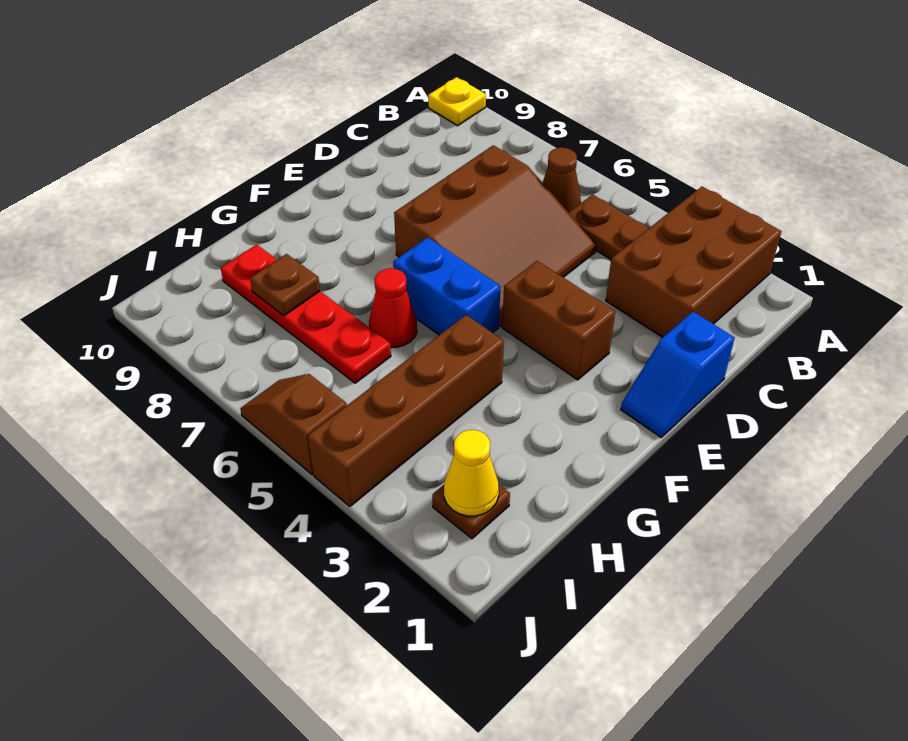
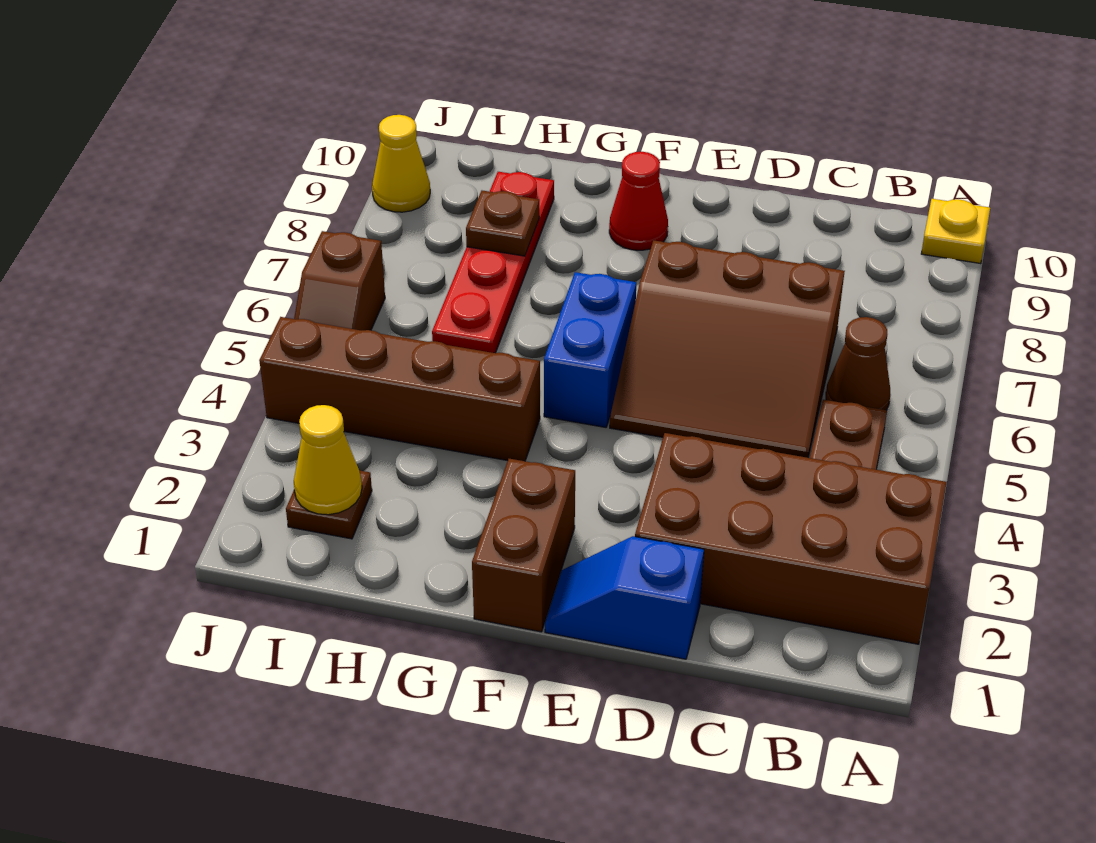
brown brick A2:C3 level 1 -> brown brick A2:D3 level 1
brown brick E3:E4 level 1 -> brown brick F1:F2 level 1
red cone G6 level 1 -> red cone F9 level 1
brown slope J5:J6 level 1 top 5 -> brown slope J5:J6 level 1 top 6
none -> yellow cone J9 level 1

